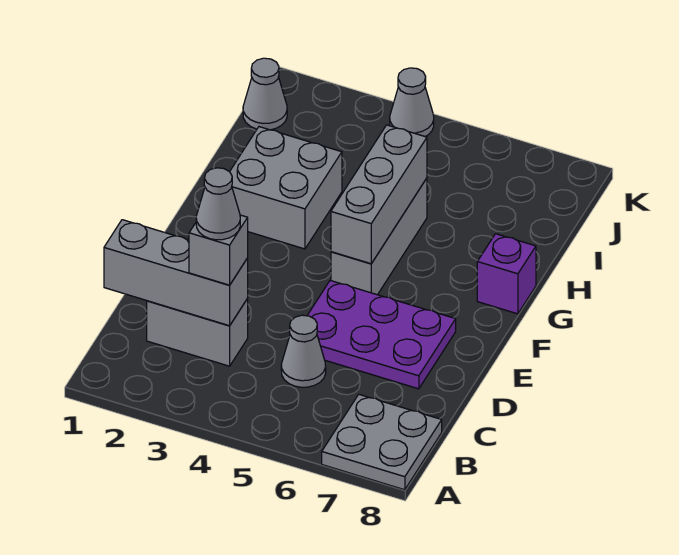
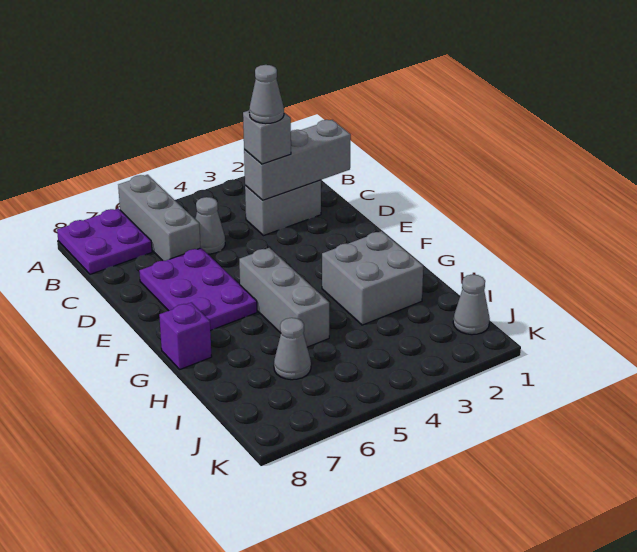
grey plate A7:B8 level 1 -> purple plate A7:B8 level 1
purple plate D5:E7 level 1 -> purple plate D6:F7 level 1
grey brick F5:H5 level 2 -> grey brick A6:C6 level 1
grey cone K4 level 1 -> grey cone I6 level 1

